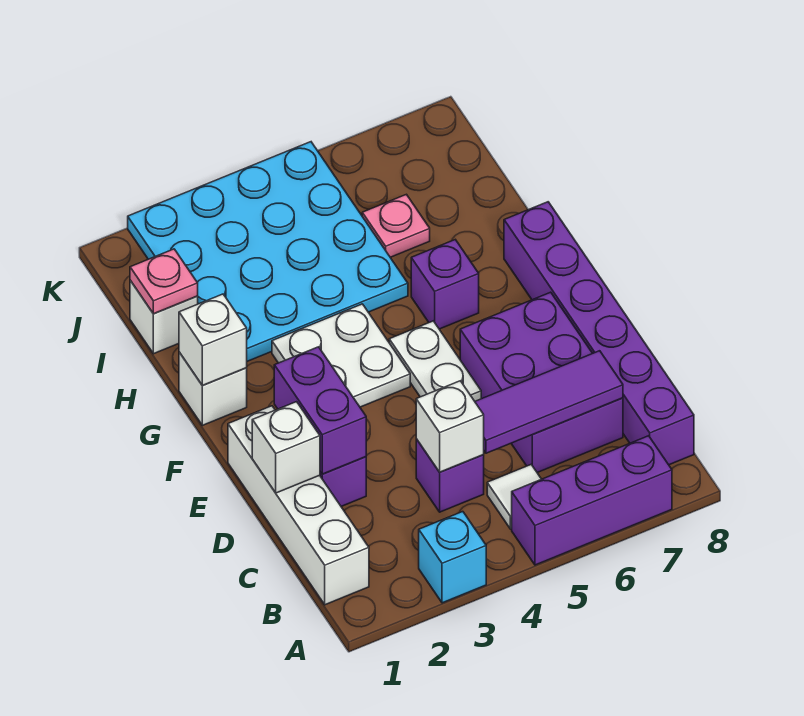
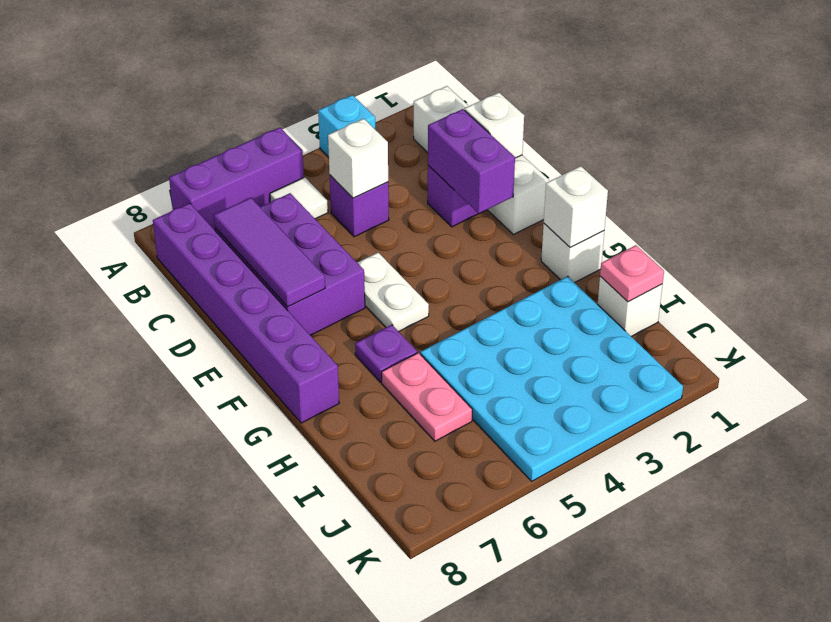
purple tile C5:C7 level 2 -> purple tile C7:E7 level 2
white plate F3:G4 level 1 -> none
purple brick G6 level 1 -> purple plate G6 level 1
pink plate I6 level 1 -> pink plate H6:I6 level 1

